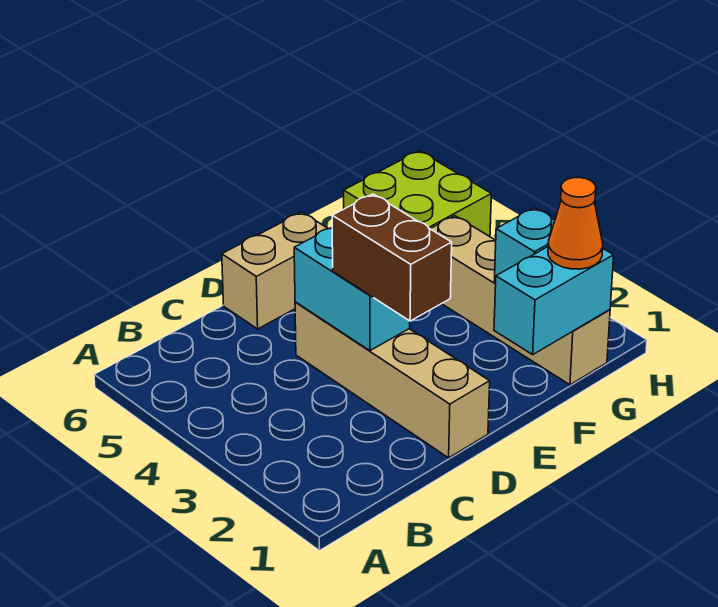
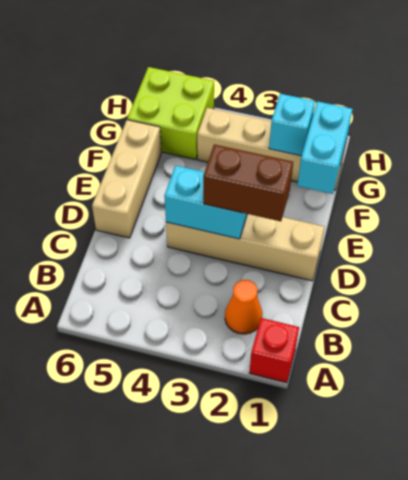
none -> red brick A1 level 1
tan brick D6:E6 level 1 -> tan brick D6:F6 level 1
orange cone G1 level 3 -> orange cone B2 level 1

